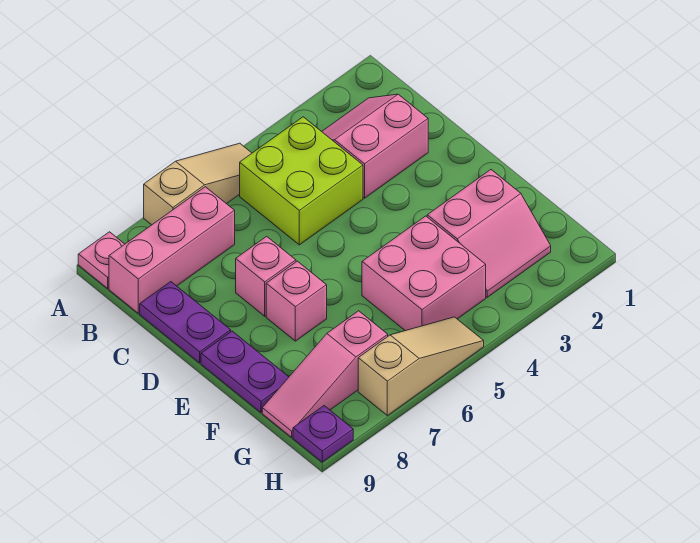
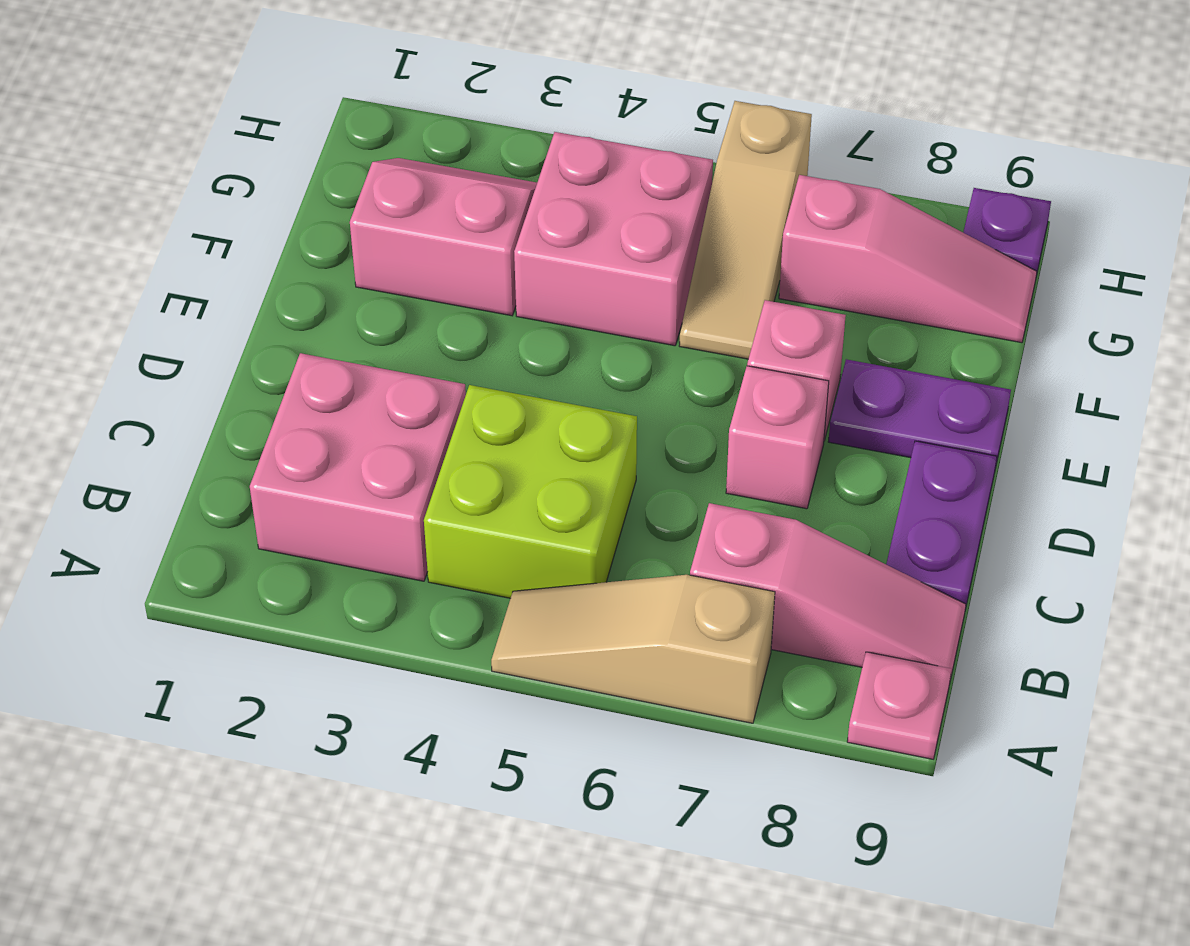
pink slope B2:C3 level 1 top C -> pink brick B2:C3 level 1
pink brick B7:B9 level 1 -> pink slope B7:B9 level 1 top 7
purple plate E9:F9 level 1 -> purple plate E8:E9 level 1
tan slope H5:H7 level 1 top 7 -> tan slope F6:H6 level 1 top H

